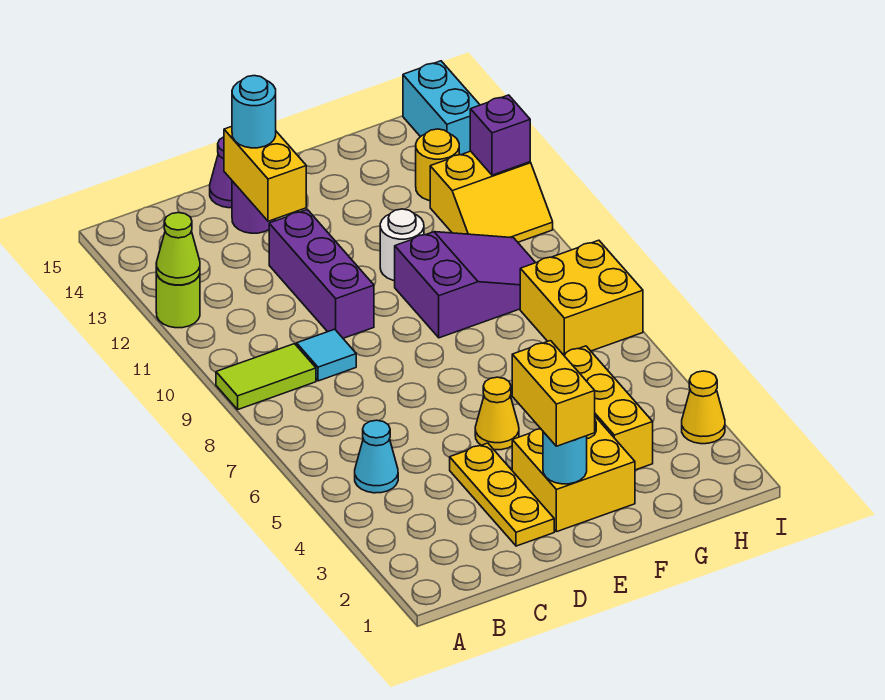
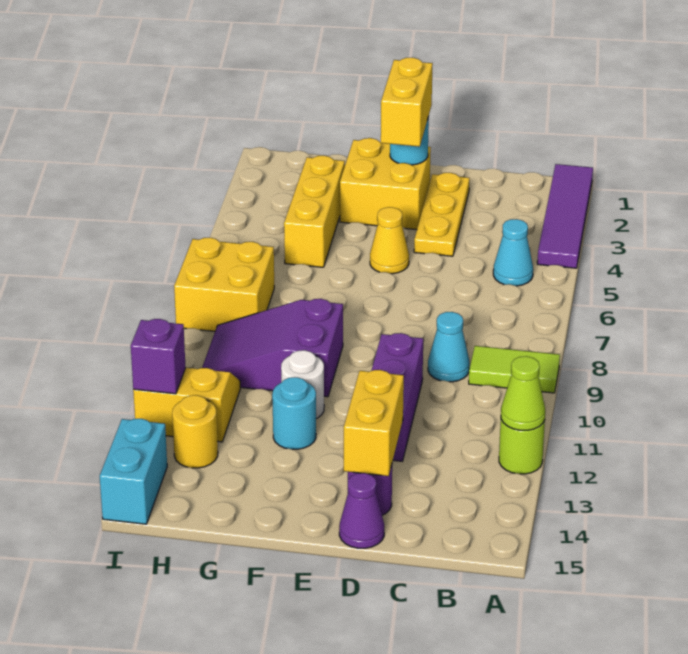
none -> purple tile A1:A4 level 1
cyan tile C9 level 1 -> cyan cone C9 level 1
cyan round brick D14 level 3 -> cyan round brick F12 level 1
yellow cone I3 level 1 -> none

